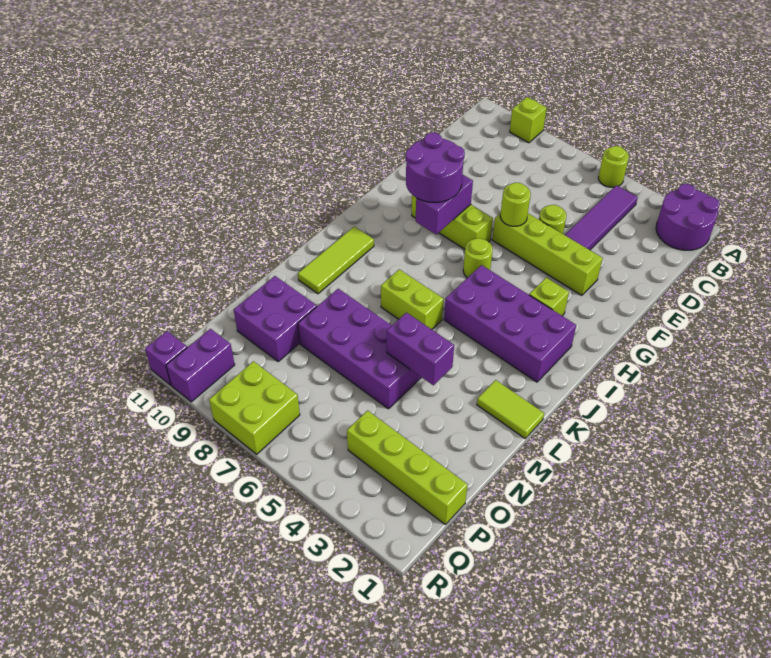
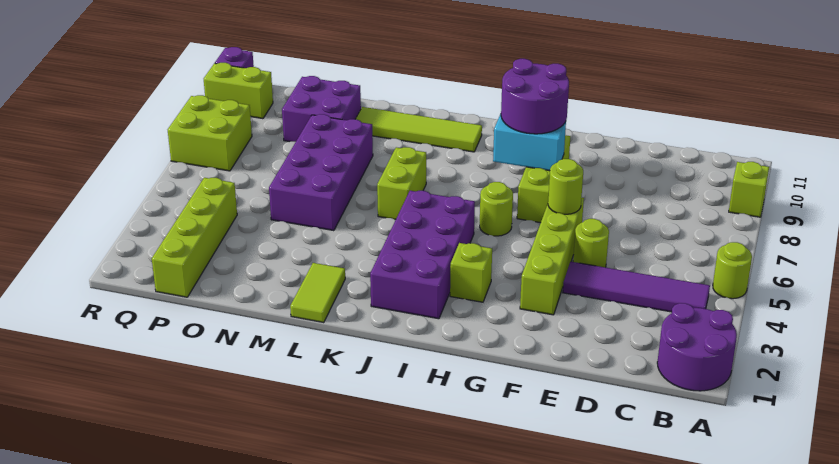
purple brick G8:H8 level 2 -> cyan brick G8:H8 level 2
lime tile J10:L10 level 1 -> lime tile J10:M10 level 1
purple brick M4:M5 level 2 -> none
purple brick Q10:R10 level 1 -> lime brick Q10:R10 level 1

